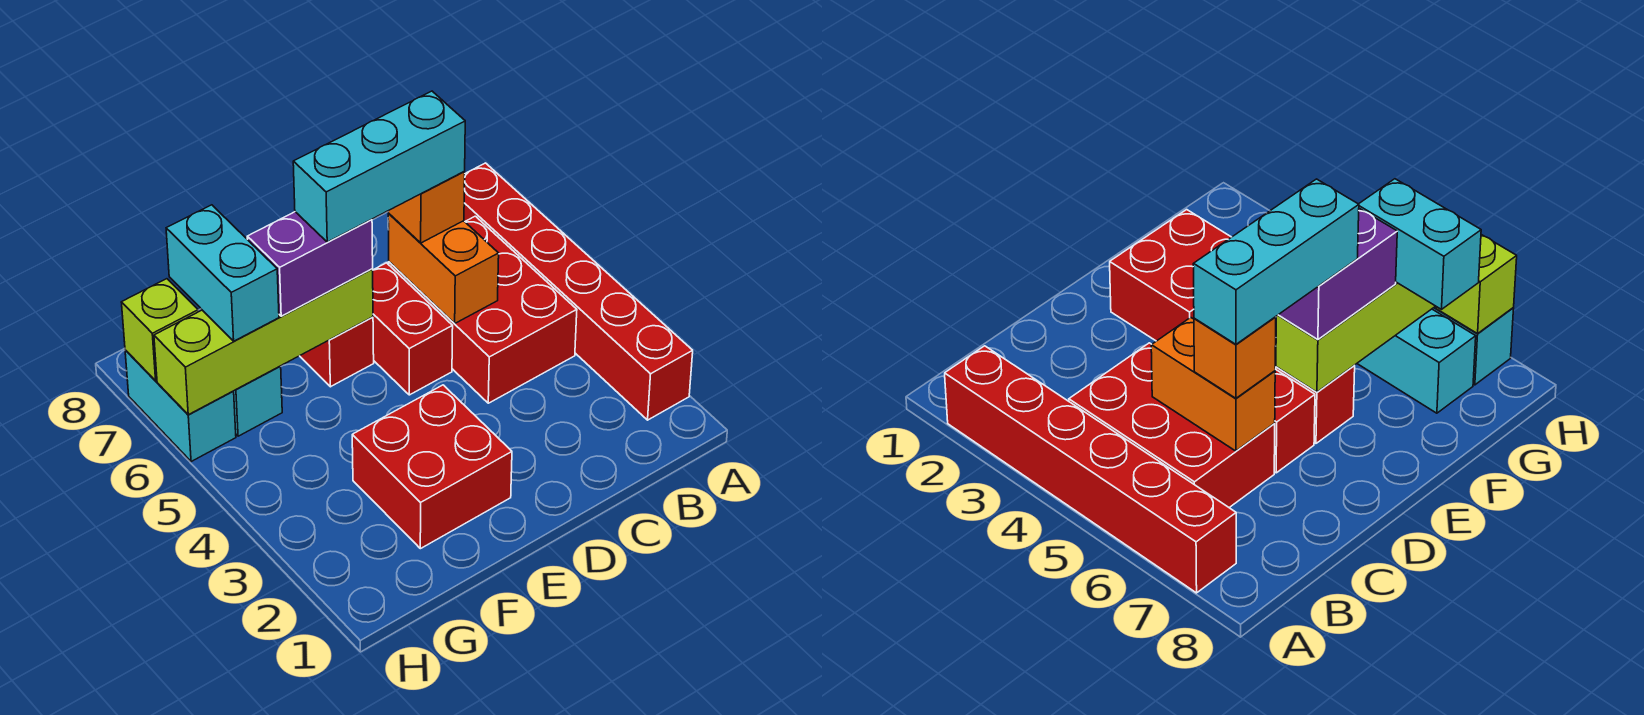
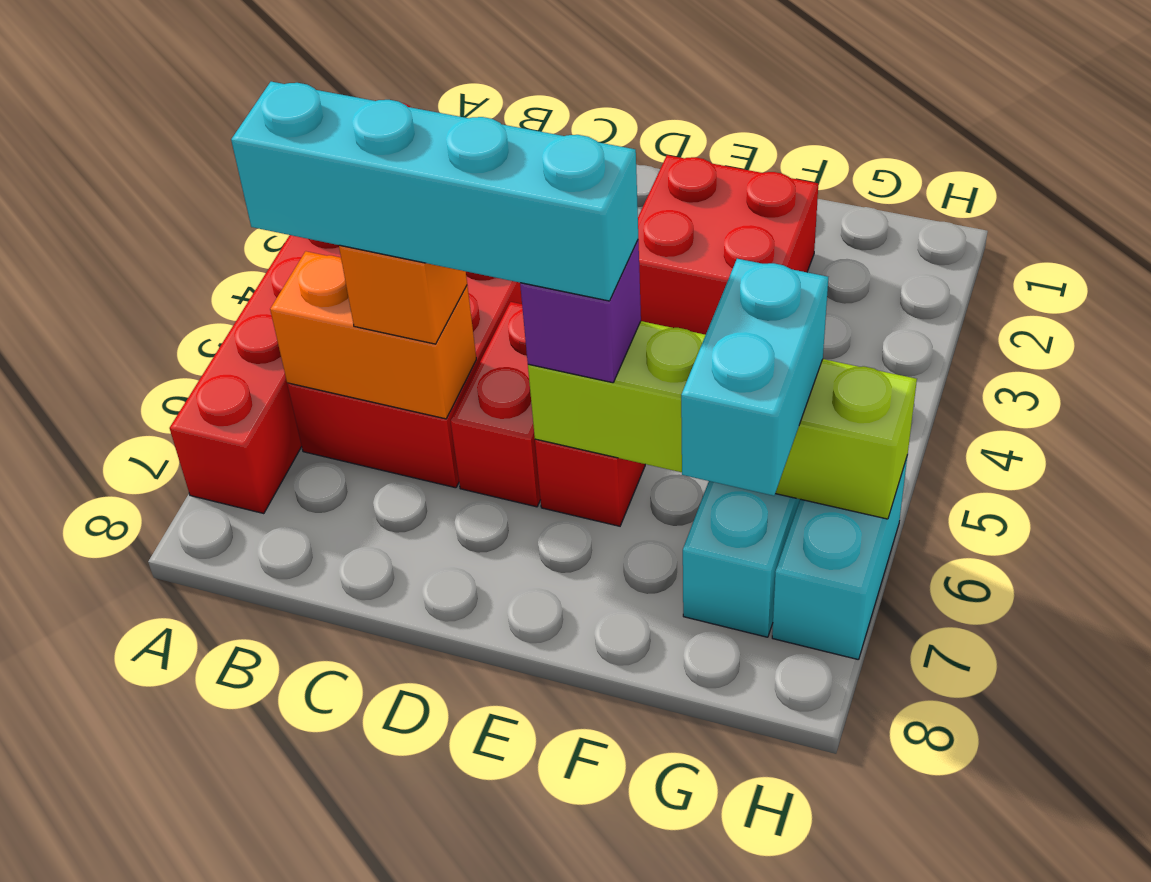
orange brick C5:C6 level 2 -> orange brick B6:C6 level 2
cyan brick C6:E6 level 4 -> cyan brick B6:E6 level 4
purple brick E6:F6 level 3 -> purple brick E6 level 3
lime brick H7 level 2 -> none

